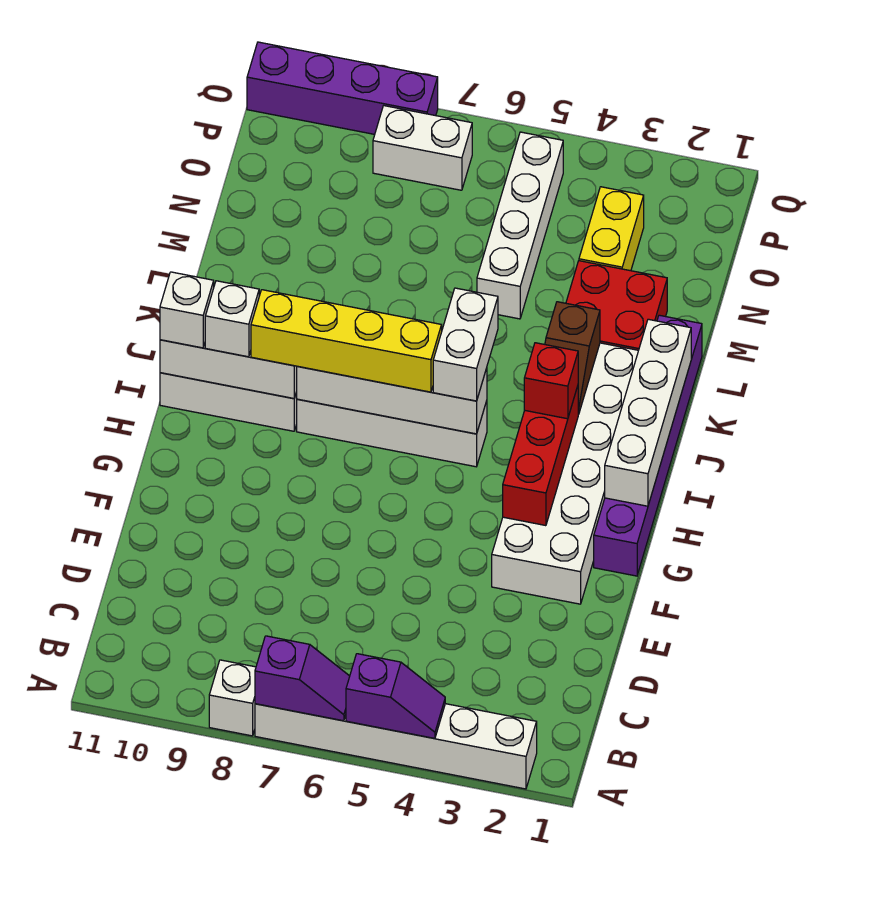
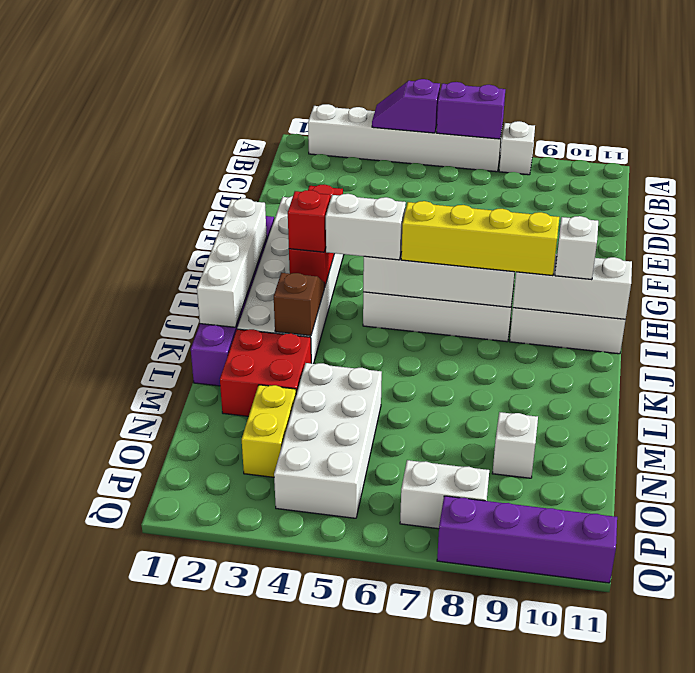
purple slope A6:A7 level 2 top 7 -> purple brick A6:A7 level 2
white brick I5:J5 level 3 -> white brick I4:I5 level 3
white brick I11 level 3 -> white brick N9 level 1
white brick M5:P5 level 1 -> white brick M4:P5 level 1

